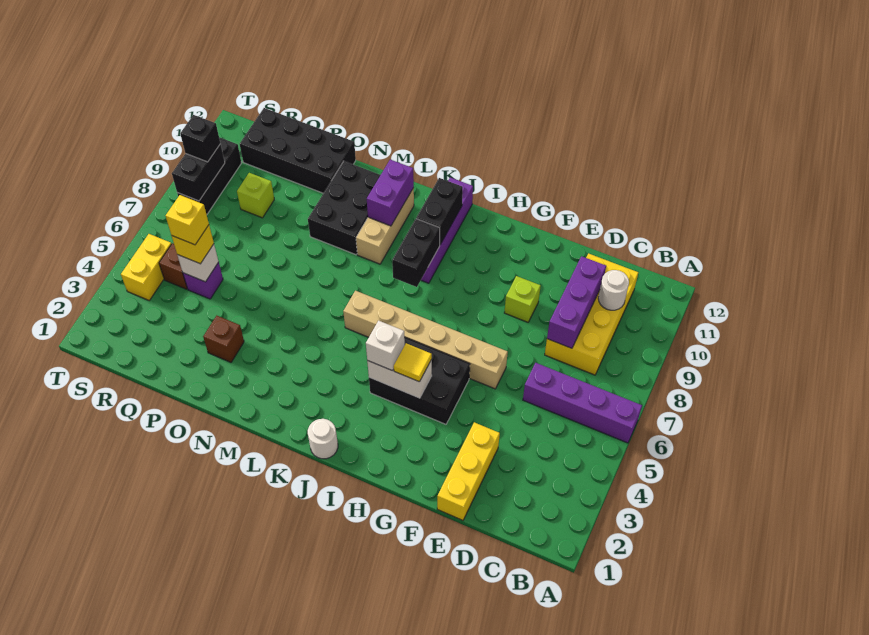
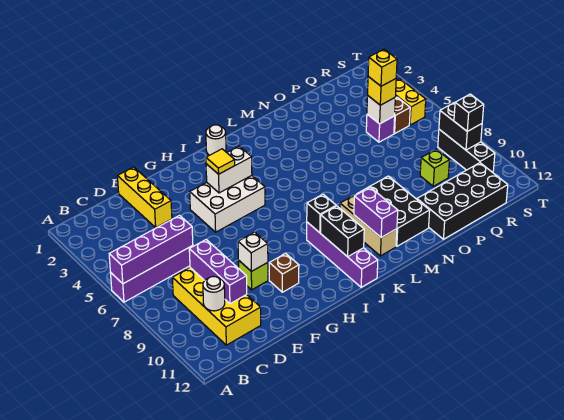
none -> purple brick A6:D6 level 2
tan brick F6:K6 level 1 -> none
black brick G4:I5 level 1 -> white brick G4:I5 level 1
white brick I4 level 3 -> white brick F9 level 2
black brick J8:J9 level 2 -> black brick J9 level 2
brown brick O3 level 1 -> brown brick G10 level 1

